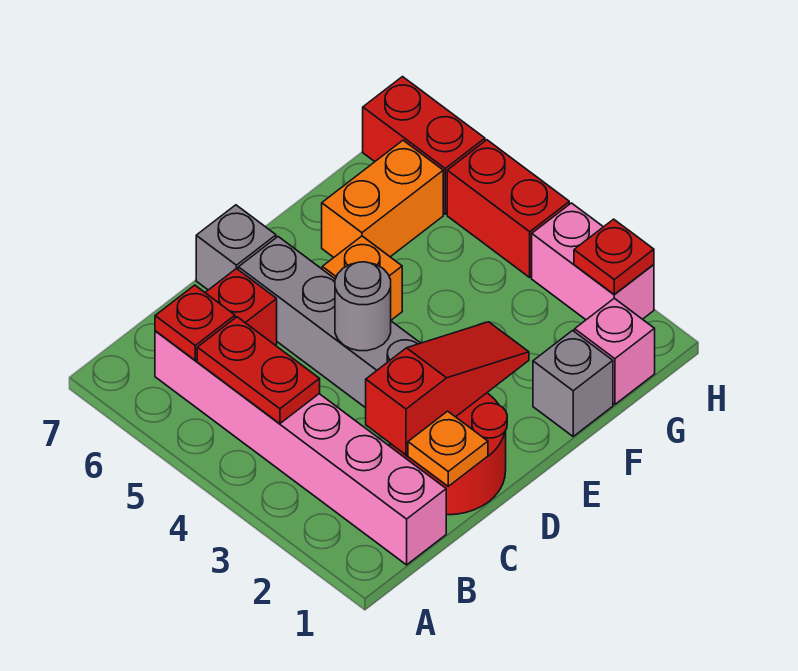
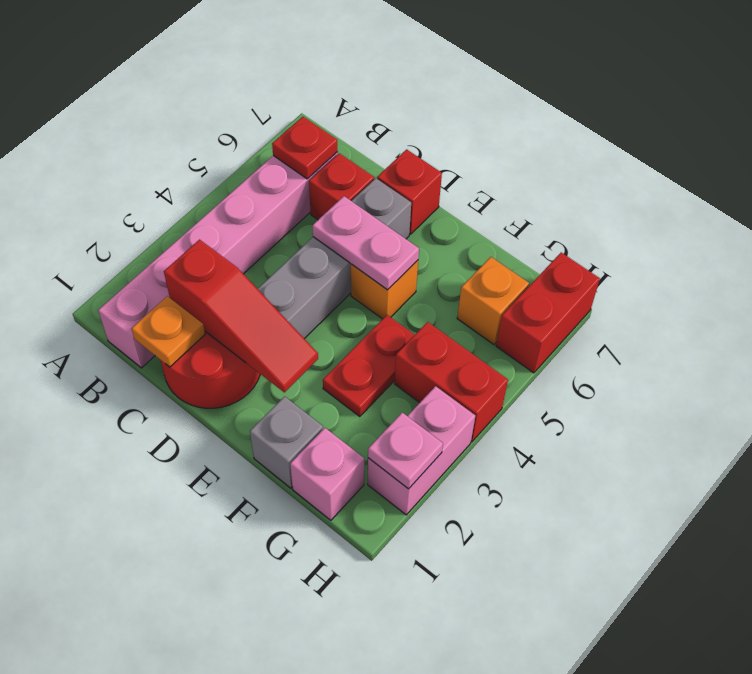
red plate B4:B5 level 2 -> red plate F3:F4 level 1
grey round brick D4 level 2 -> none
none -> pink plate D5:E5 level 2
grey brick D7 level 1 -> red brick D7 level 1
orange brick F6:G6 level 1 -> orange brick G6 level 1
red plate H2 level 2 -> pink plate H2 level 2
red brick H4:H5 level 1 -> red brick G4:H4 level 1

